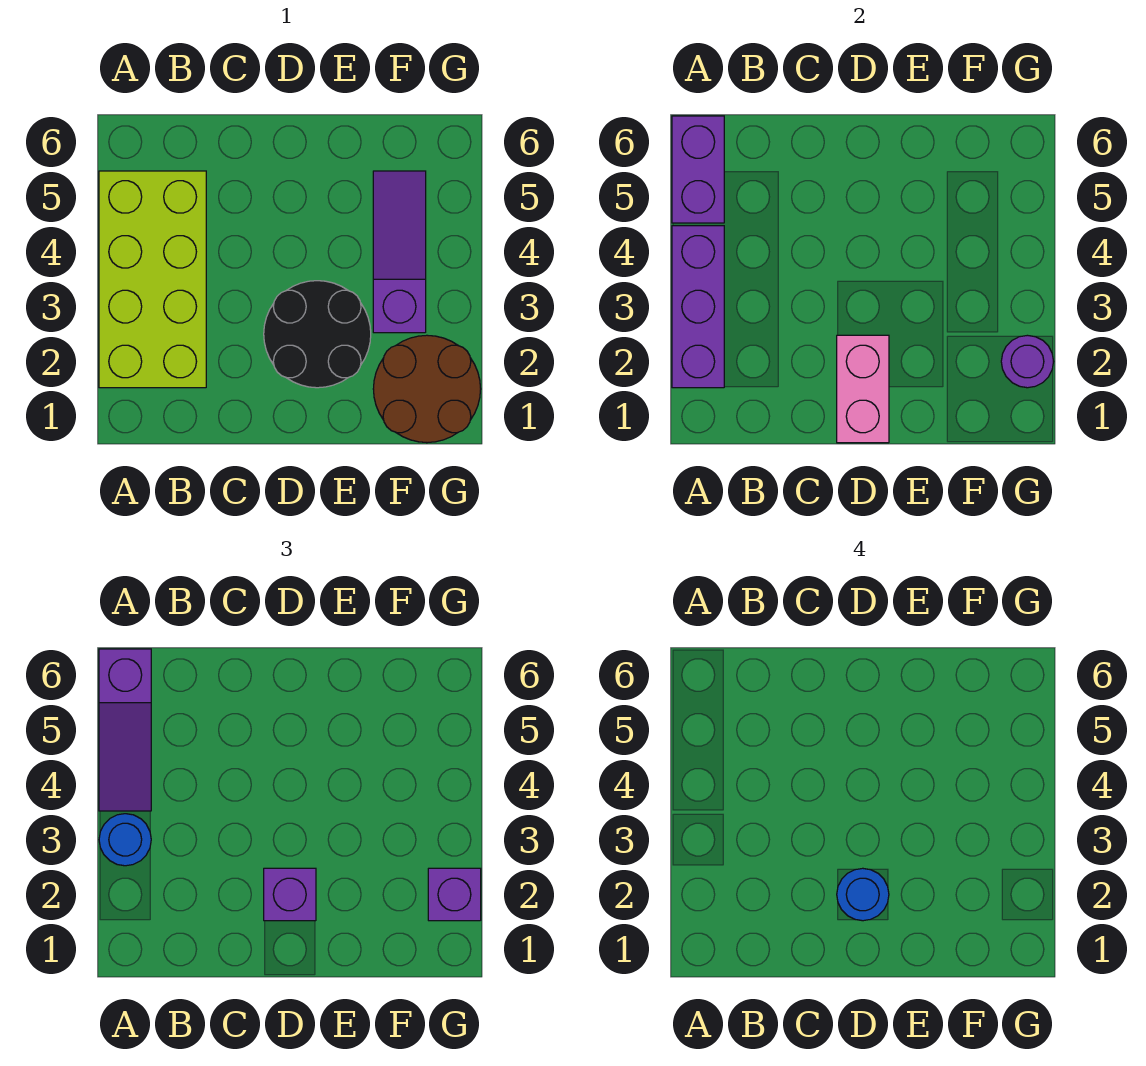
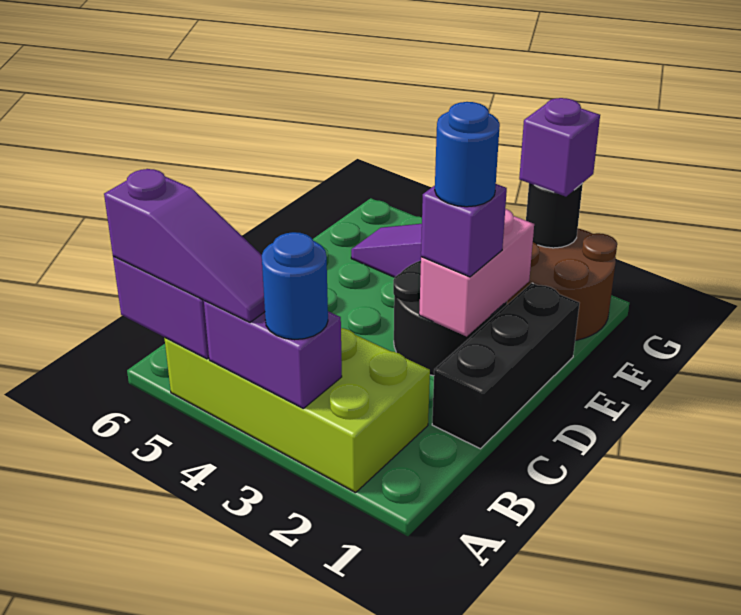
purple brick A2:A4 level 2 -> purple brick A3:A4 level 2
none -> black brick C1:E1 level 1
pink brick D1:D2 level 2 -> pink brick D2:E2 level 2
purple round brick G2 level 2 -> black round brick G2 level 2

